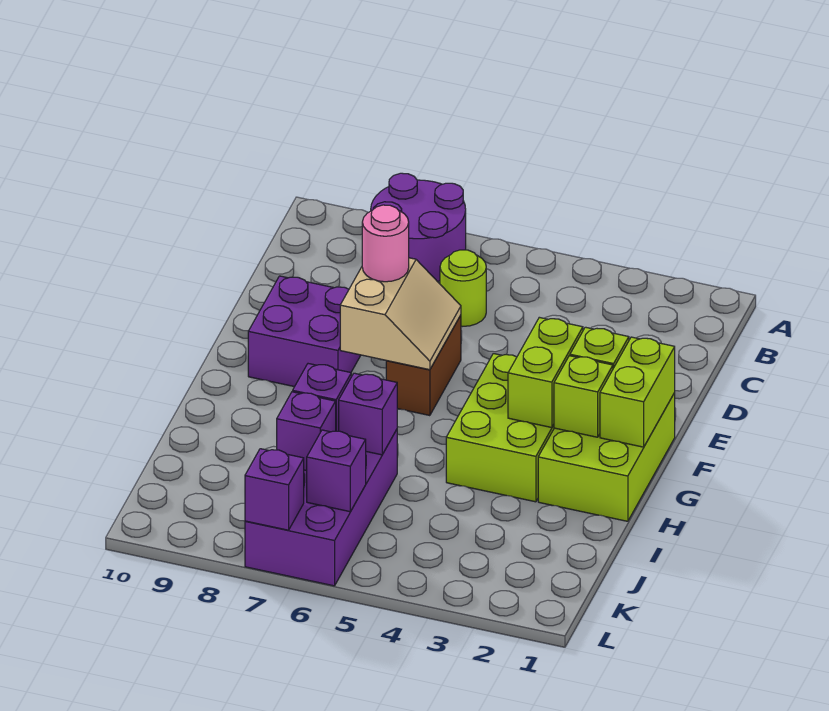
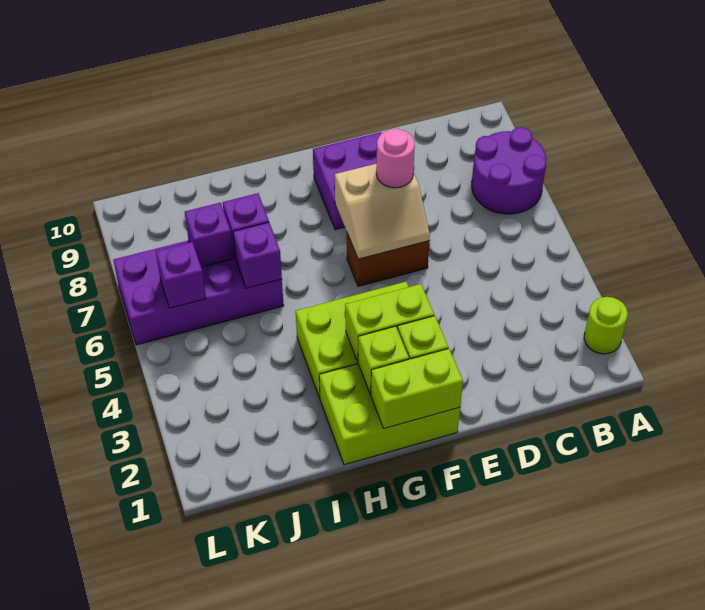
lime round brick C6 level 1 -> lime round brick A2 level 1
purple brick L7 level 2 -> none

